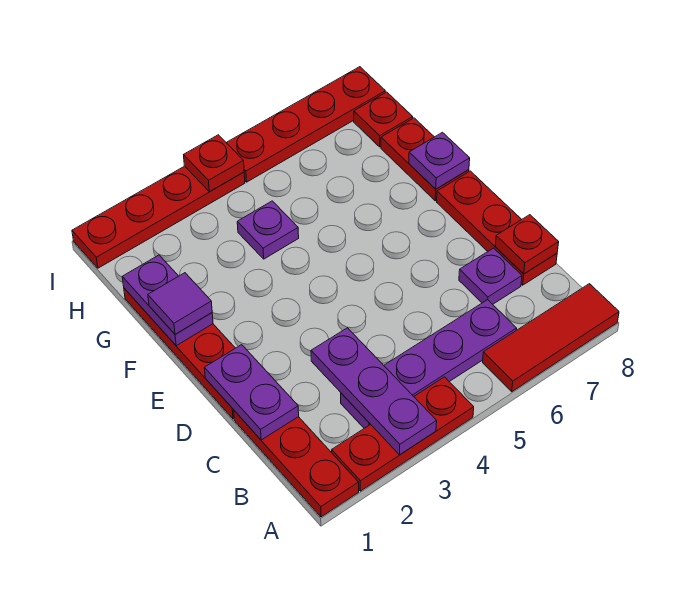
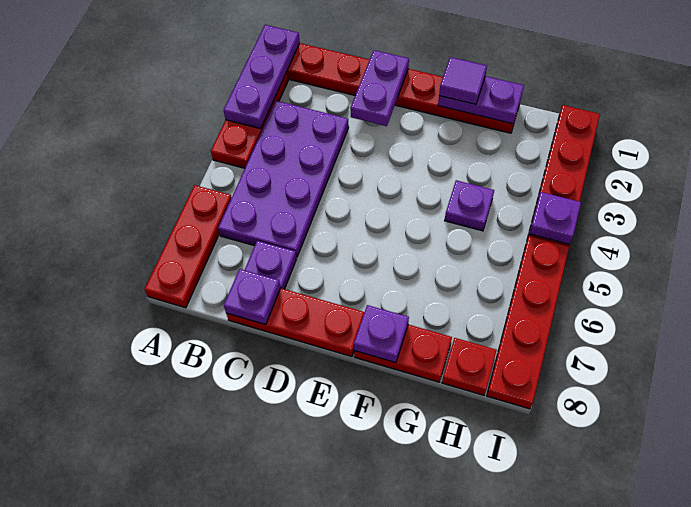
purple plate A3:C3 level 2 -> purple plate A1:A3 level 2
red tile A6:A8 level 1 -> red plate A6:A8 level 1
purple plate B3:B6 level 1 -> purple plate B3:C6 level 1
purple plate C1:D1 level 2 -> purple plate D1:D2 level 2
red plate C8 level 2 -> purple plate C8 level 2
red plate I4 level 2 -> purple plate I4 level 2

